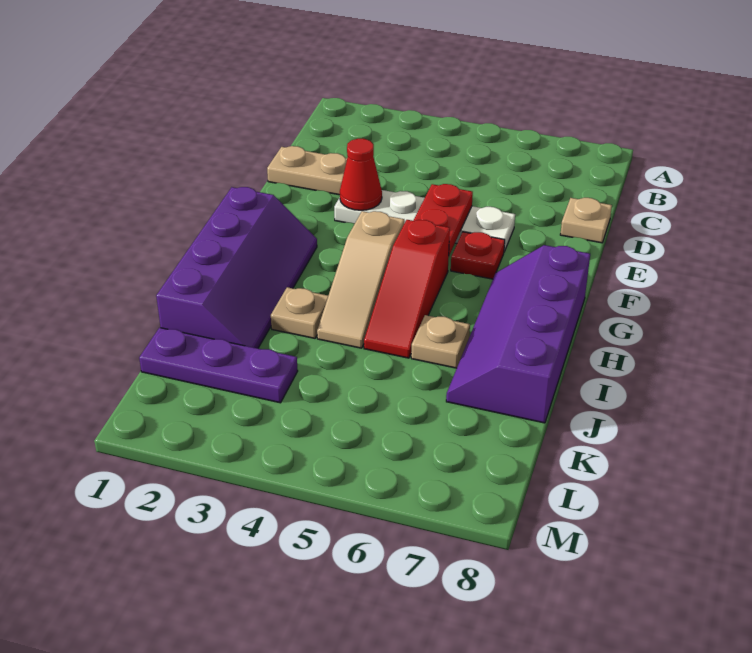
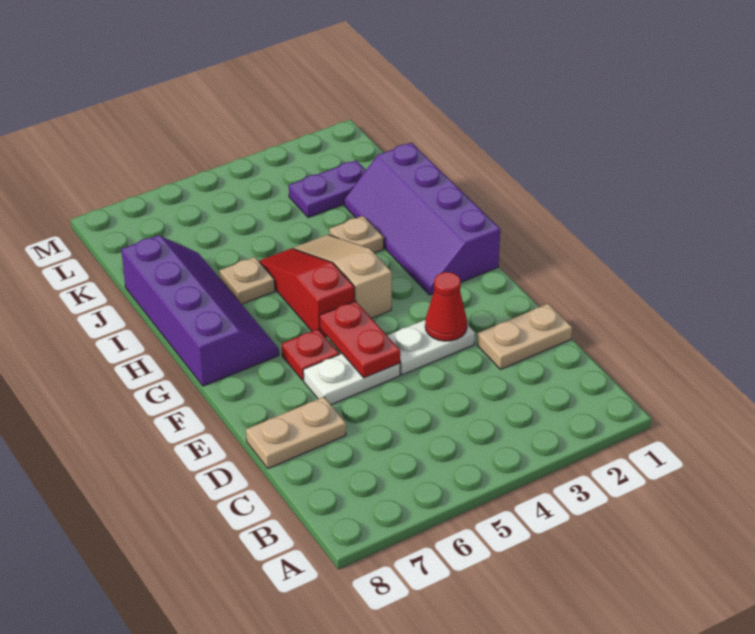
tan plate D8 level 1 -> tan plate D7:D8 level 1
purple plate K1:K3 level 1 -> purple plate K2:K3 level 1

